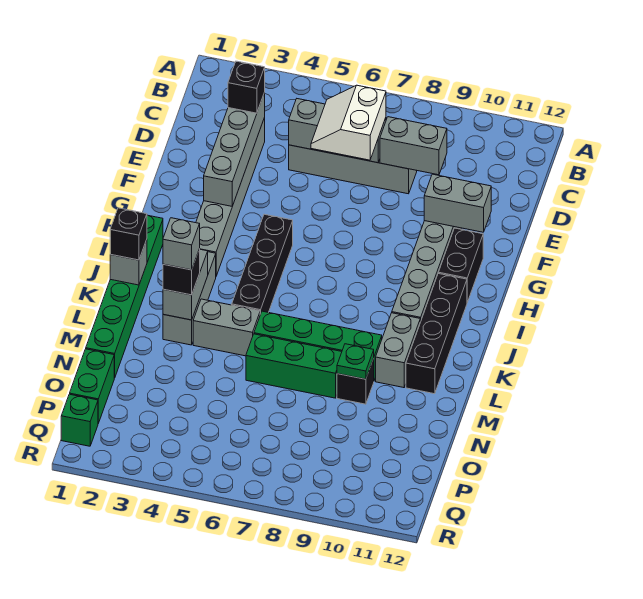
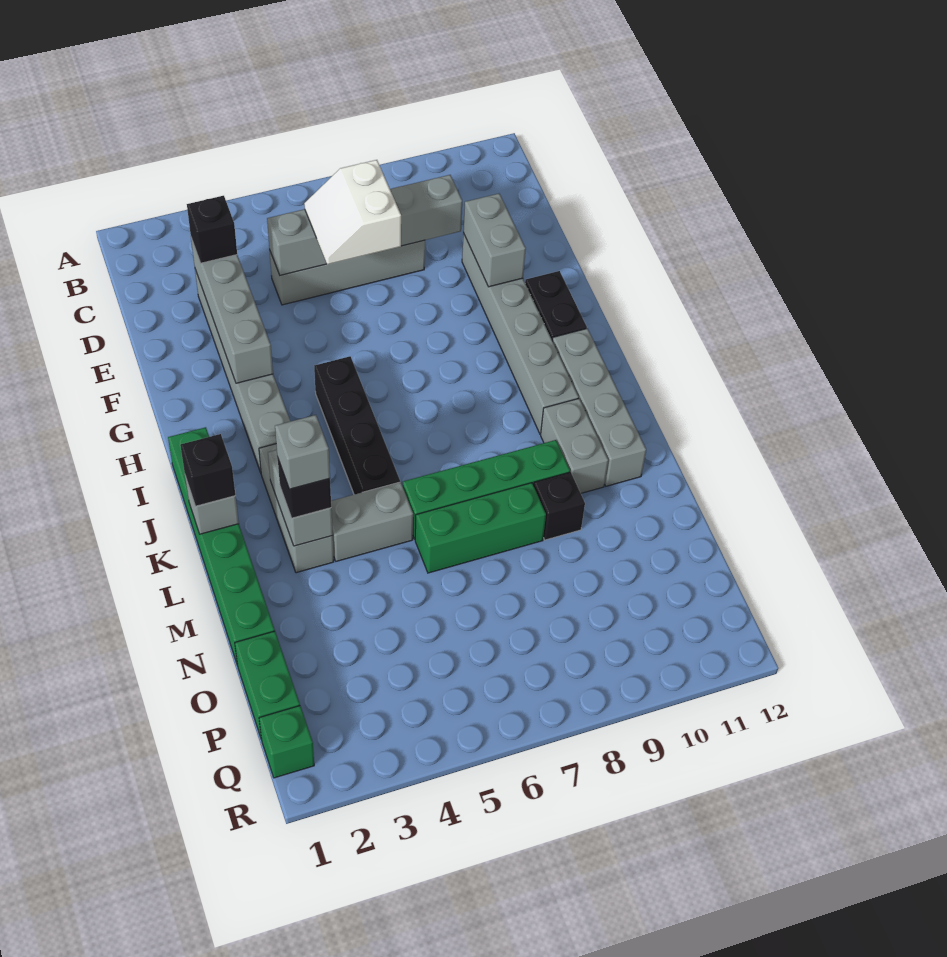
grey brick F10:F11 level 2 -> grey brick E10:F10 level 2
black brick I11:L11 level 1 -> grey brick I11:L11 level 1
green plate M9 level 2 -> none

